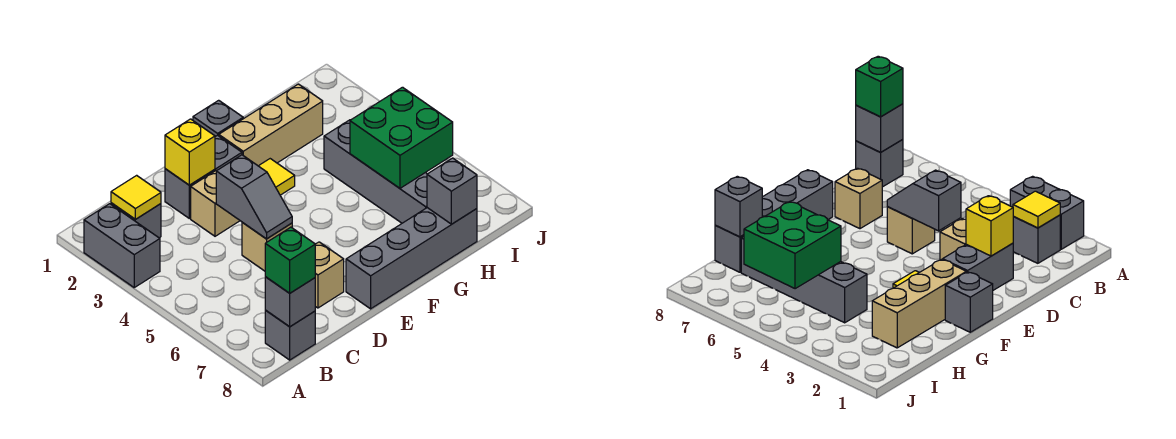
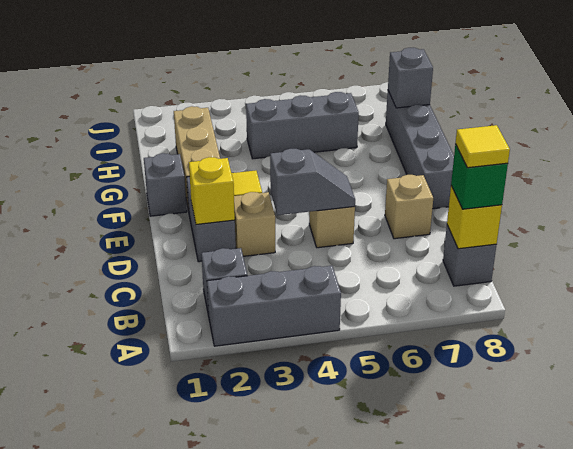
grey brick A2:A3 level 1 -> grey brick A2:A4 level 1
yellow tile B2 level 2 -> yellow tile B8 level 4
grey brick B8 level 2 -> yellow brick B8 level 2
grey brick H4:H7 level 1 -> grey brick H4:H6 level 1
green brick H5:I6 level 2 -> none

